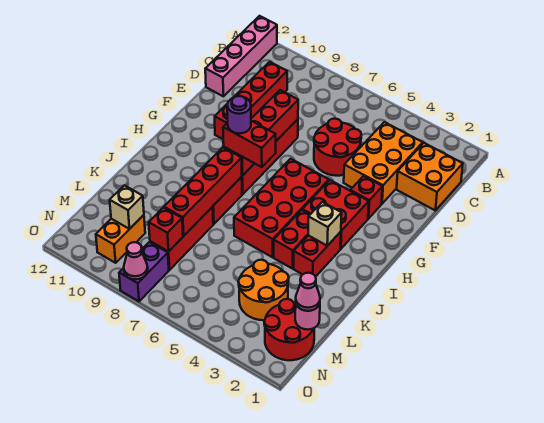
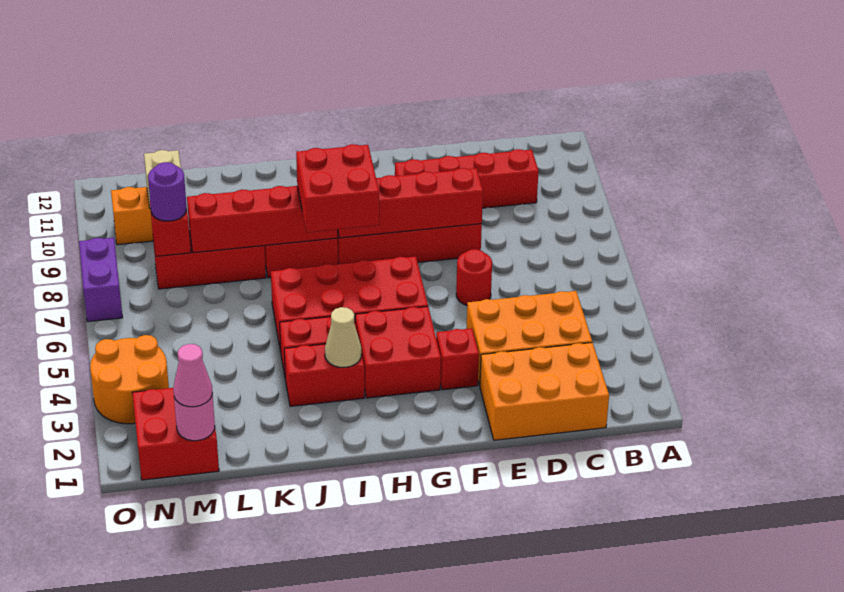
pink brick A12:D12 level 1 -> none
orange brick C1:D2 level 1 -> orange brick C1:E2 level 1
red round brick D5:E6 level 1 -> red round brick E6 level 1
red brick H7:H8 level 3 -> red brick H7:I8 level 3
purple round brick H8 level 4 -> purple round brick M8 level 3
tan brick I3 level 2 -> tan cone I3 level 2
orange round brick L3:M4 level 1 -> orange round brick N3:O4 level 1
red round brick M1:N2 level 1 -> red brick M1:N2 level 1
purple brick N8:O8 level 1 -> purple brick O7:O8 level 1
pink cone O8 level 2 -> none

